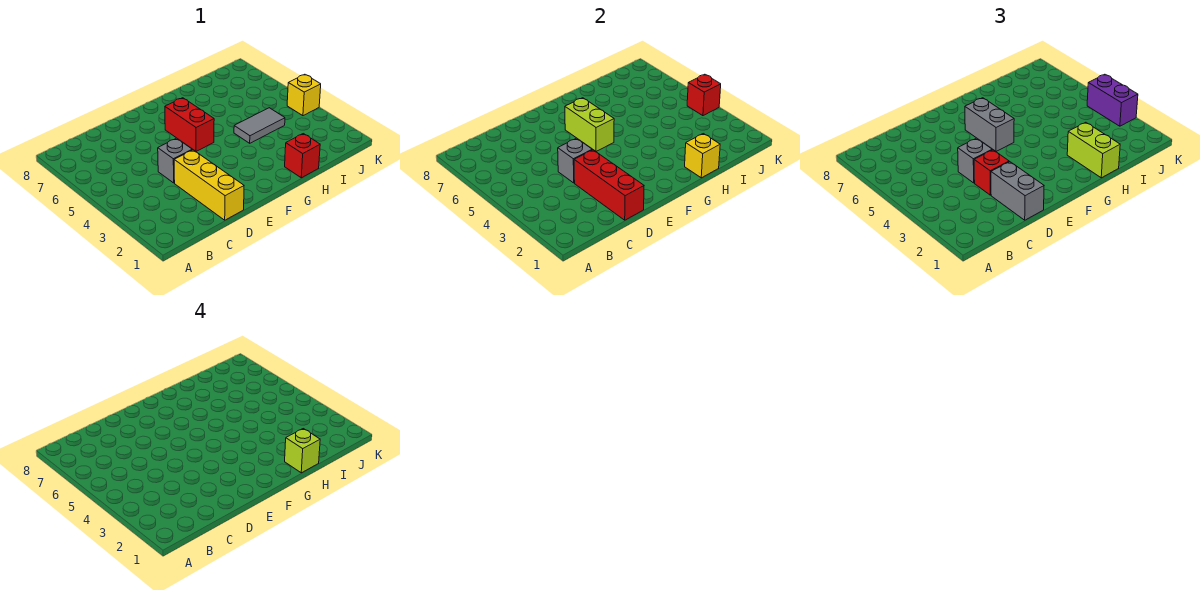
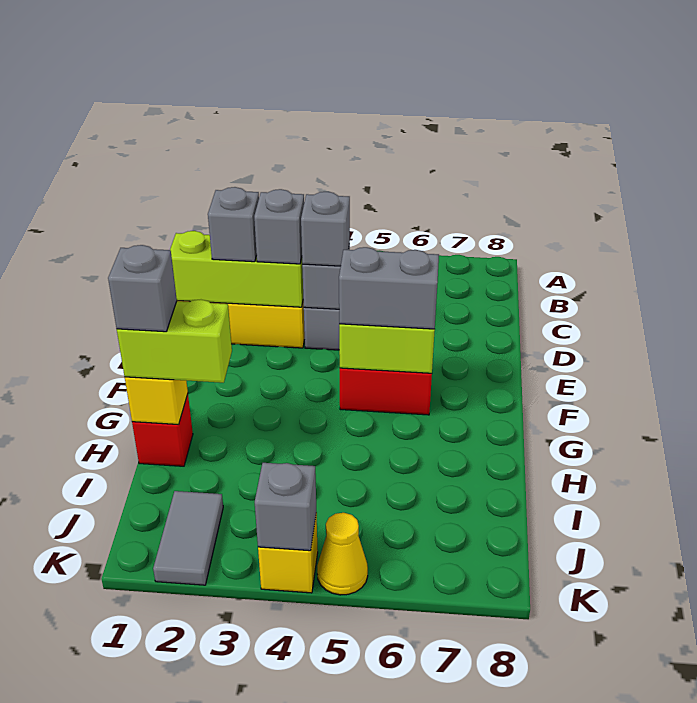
red brick D1:D3 level 2 -> lime brick D1:D3 level 2
grey brick D1:D2 level 3 -> grey brick D2 level 3
red brick D3 level 3 -> grey brick D3 level 3
lime brick H1 level 4 -> grey brick H1 level 4
grey tile H4:I4 level 1 -> grey tile J2:K2 level 1
purple brick K3:K4 level 3 -> none
red brick K4 level 2 -> grey brick K4 level 2
none -> yellow cone K5 level 1

